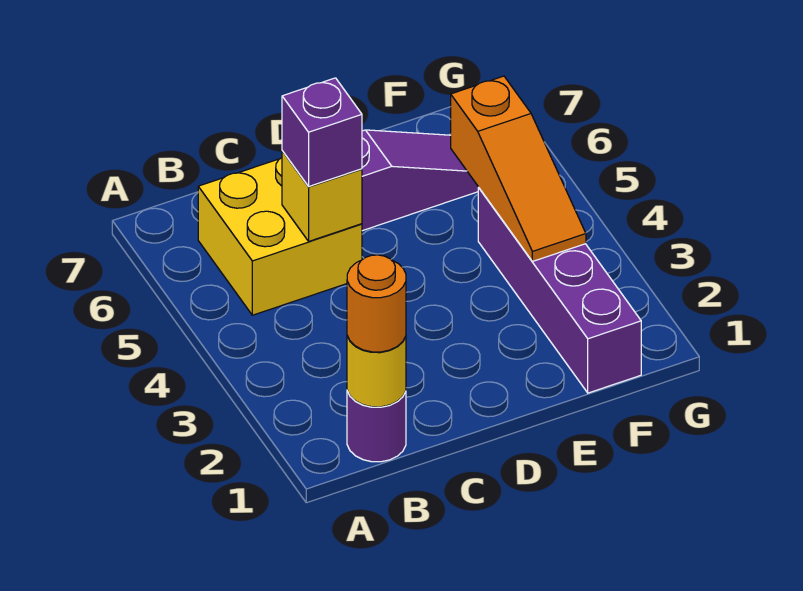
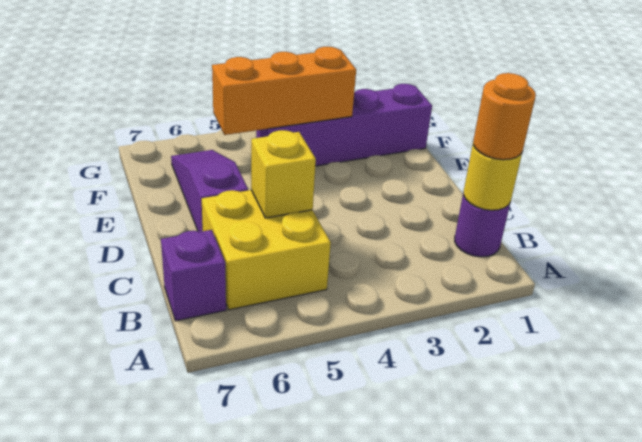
purple brick C5 level 3 -> purple brick B7 level 1
orange slope F3:F5 level 2 top 5 -> orange brick F3:F5 level 2

